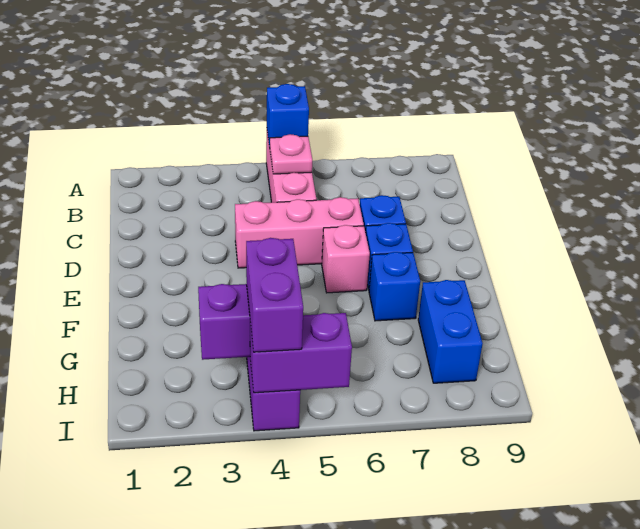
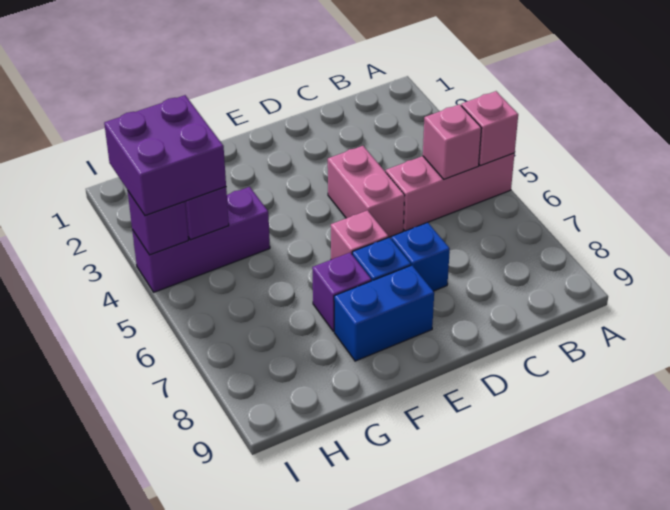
blue brick A5 level 2 -> pink brick A5 level 2
pink plate B5 level 2 -> pink brick B5 level 2
pink brick D4:D6 level 1 -> pink brick D4:D5 level 1
blue brick F7 level 1 -> purple brick F7 level 1
blue brick G8:H8 level 1 -> blue brick E8:F8 level 1
purple brick H4:I4 level 3 -> purple brick H3:I4 level 3
purple brick I4:I5 level 2 -> purple brick I4 level 2

